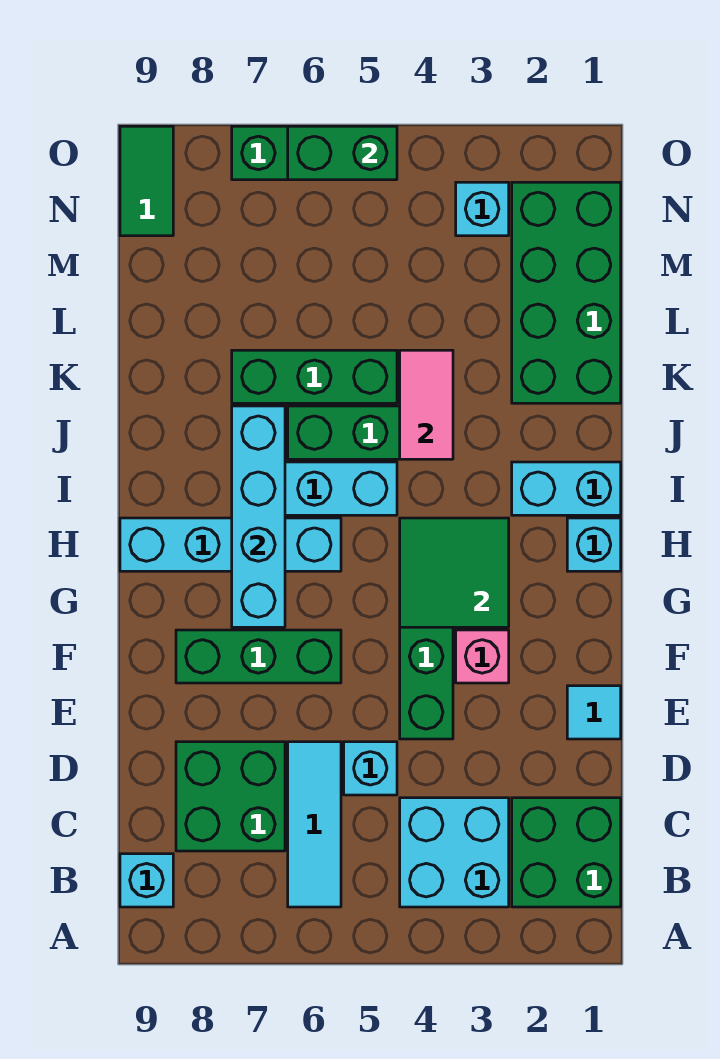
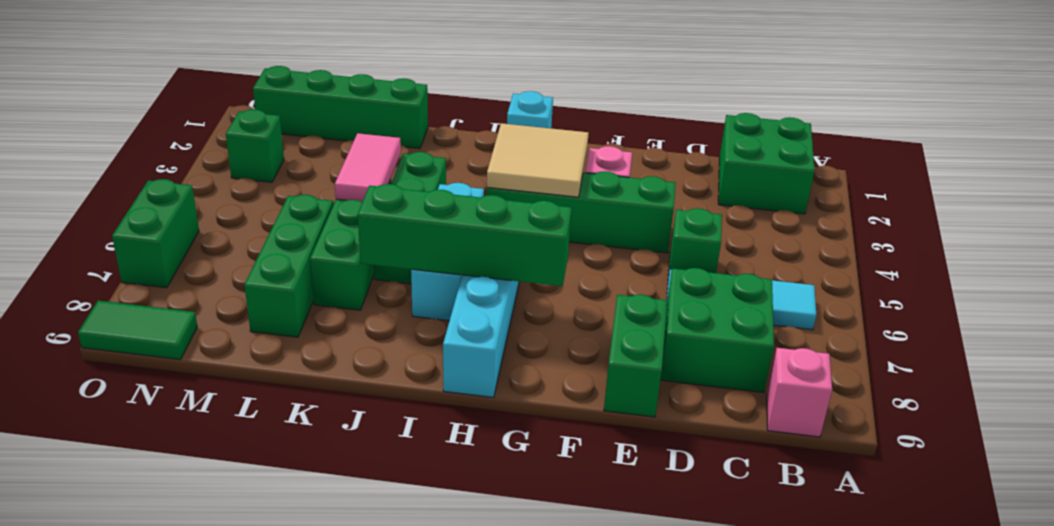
cyan brick B3:C4 level 1 -> none
cyan brick B9 level 1 -> pink brick B9 level 1
cyan brick D5 level 1 -> green brick D5 level 1
cyan tile E1 level 1 -> none
green brick F6:F8 level 1 -> green brick L6:L8 level 1
green tile G3:H4 level 2 -> tan tile G3:H4 level 2
cyan brick G7:J7 level 2 -> green brick G7:J7 level 2
cyan brick I1:I2 level 1 -> none
pink tile J4:K4 level 2 -> pink tile K4:K5 level 2
green brick K1:N2 level 1 -> green brick K1:N1 level 1
cyan brick N3 level 1 -> green brick N3 level 1
green brick O5:O6 level 2 -> green brick E8:E9 level 1

